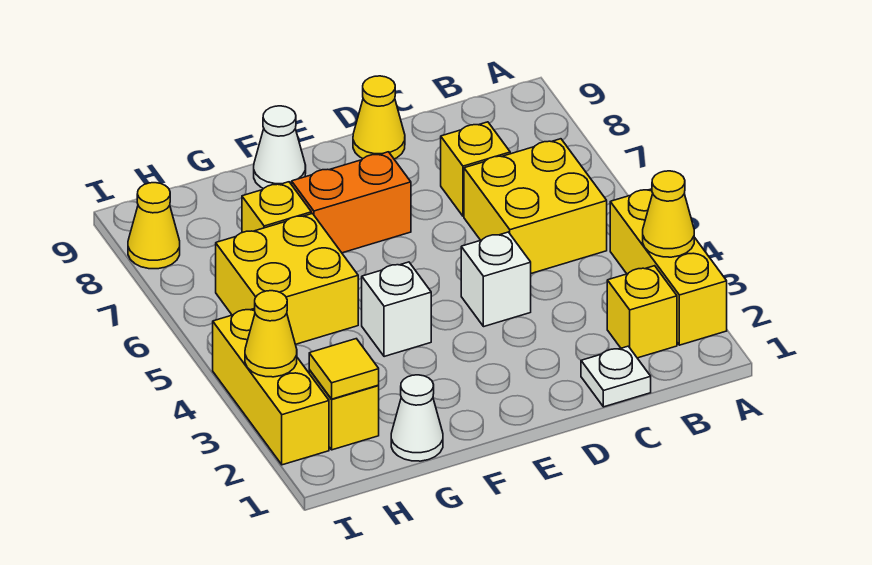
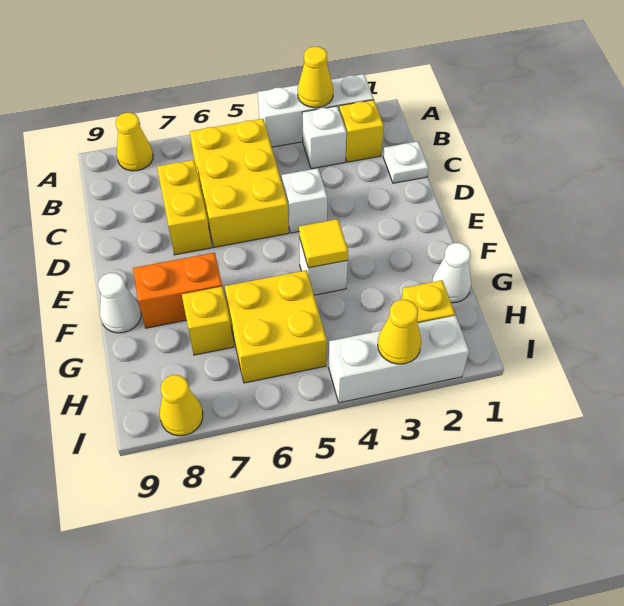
yellow brick A2:A4 level 1 -> white brick A2:A4 level 1
none -> white brick B3 level 1
yellow brick B5:C6 level 1 -> yellow brick B5:D6 level 1
yellow brick C7 level 1 -> yellow brick C7:D7 level 1
yellow cone D9 level 1 -> yellow cone A8 level 1
orange brick E7:F7 level 1 -> orange brick F7:F8 level 1
yellow tile H2 level 2 -> yellow tile F4 level 2
yellow brick I2:I4 level 1 -> white brick I2:I4 level 1

